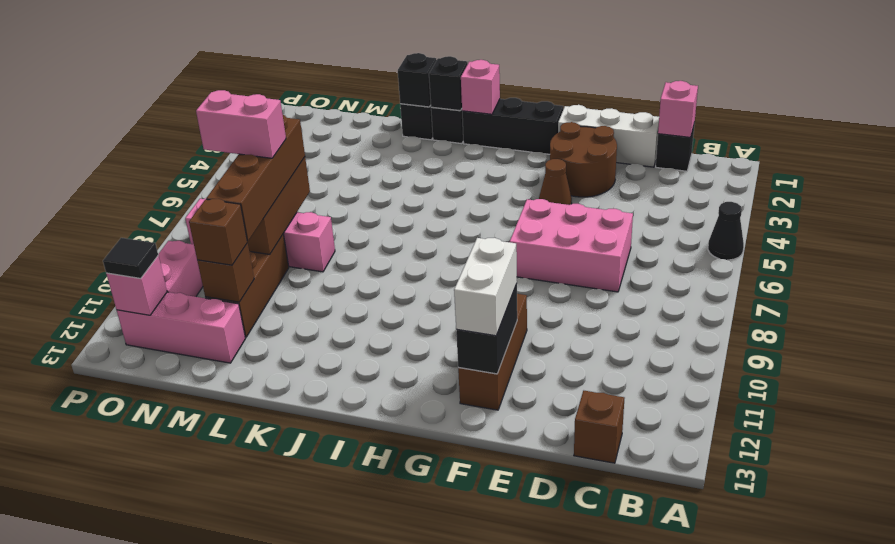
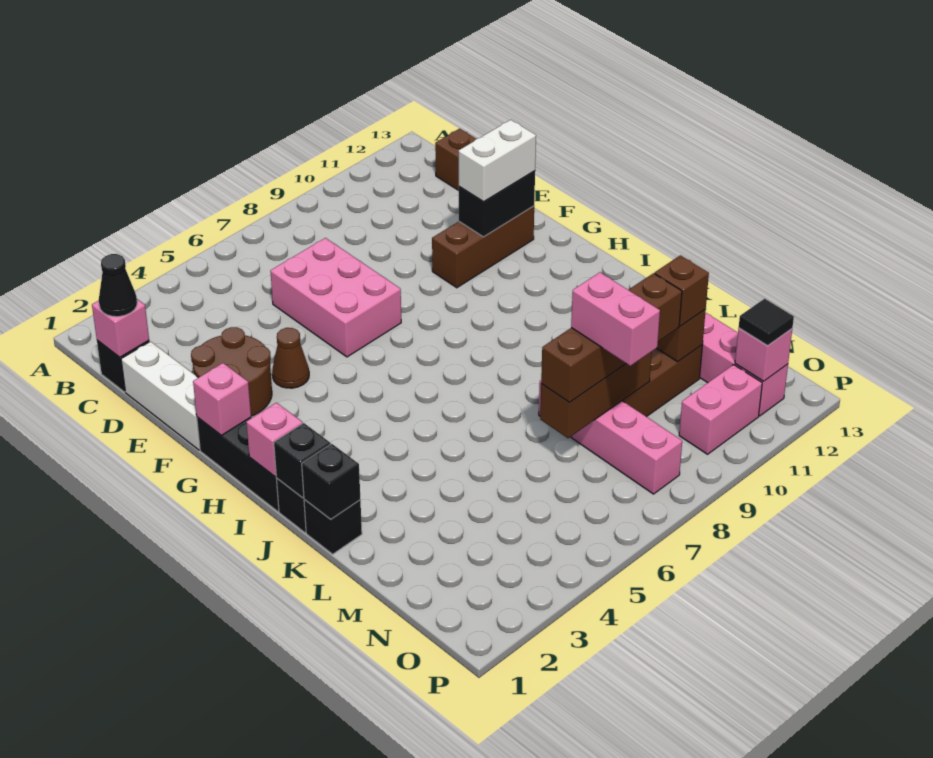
black cone A5 level 1 -> black cone C1 level 3
none -> pink brick G1 level 2

